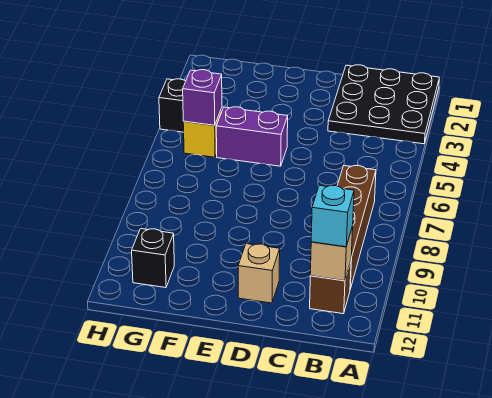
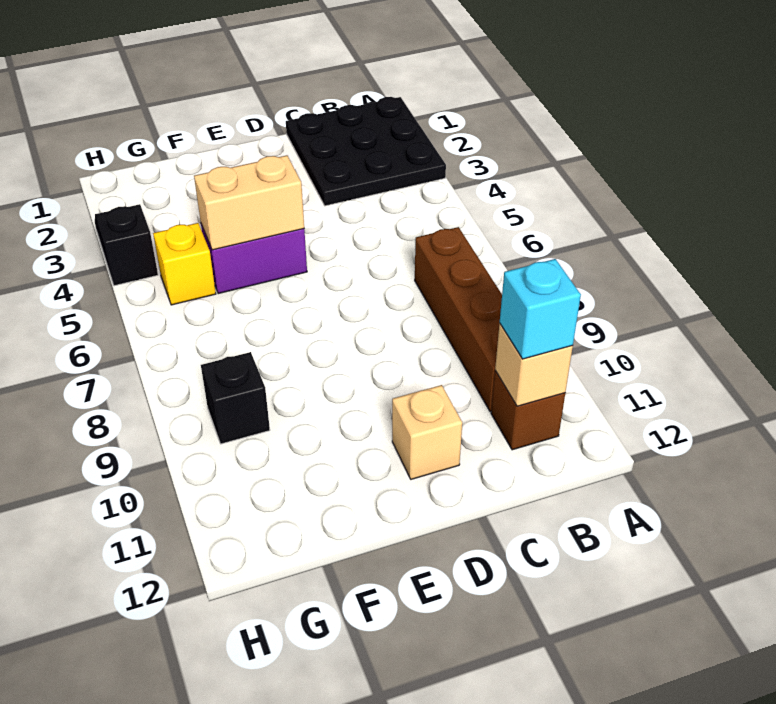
none -> tan brick E5:F5 level 2
purple brick G5 level 2 -> none
black brick G11 level 1 -> black brick G9 level 1

